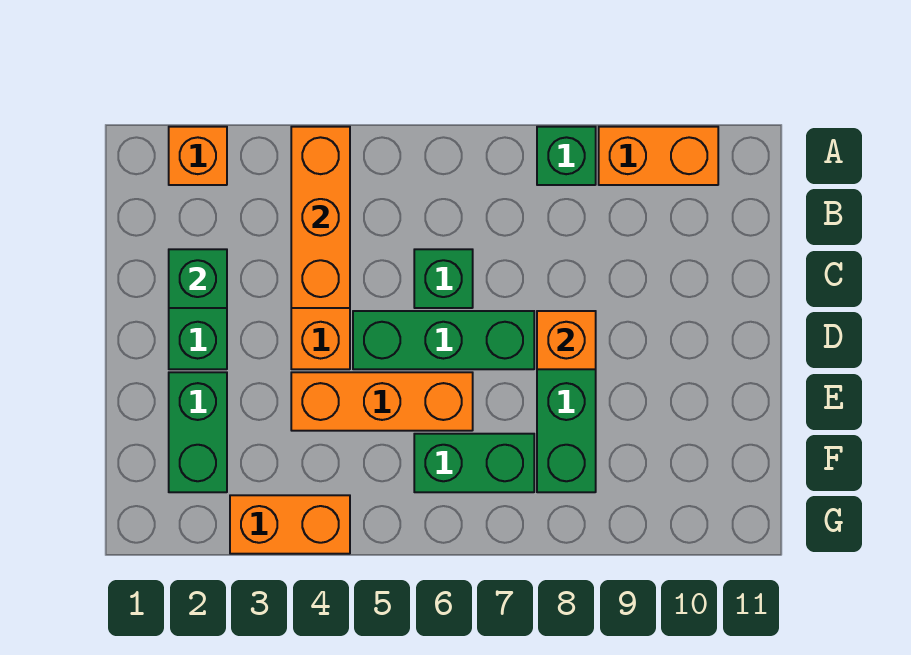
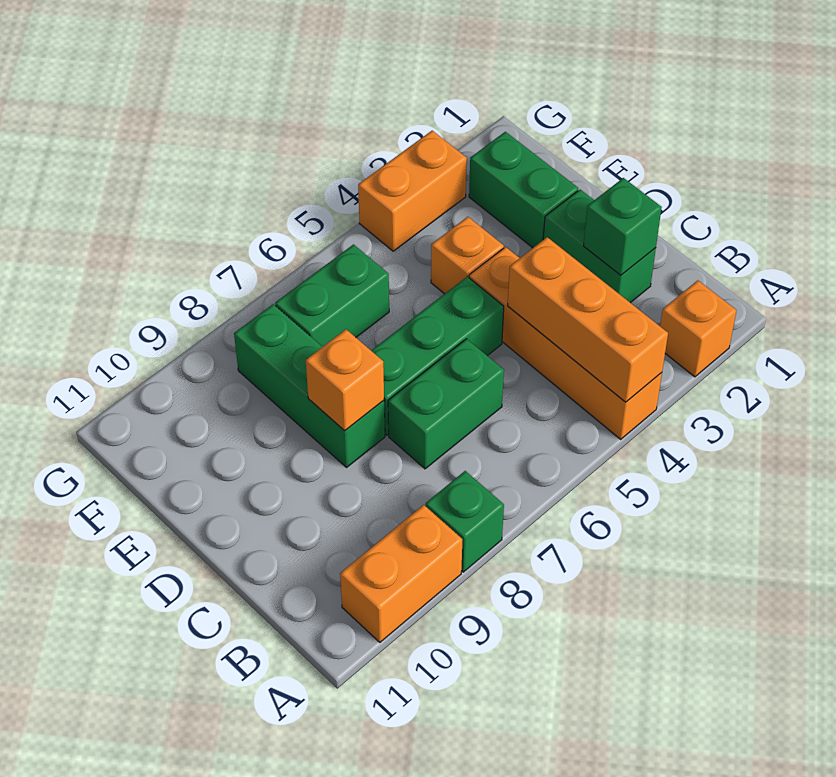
green brick C6 level 1 -> green brick C6:C7 level 1
orange brick E4:E6 level 1 -> orange brick E4 level 1

